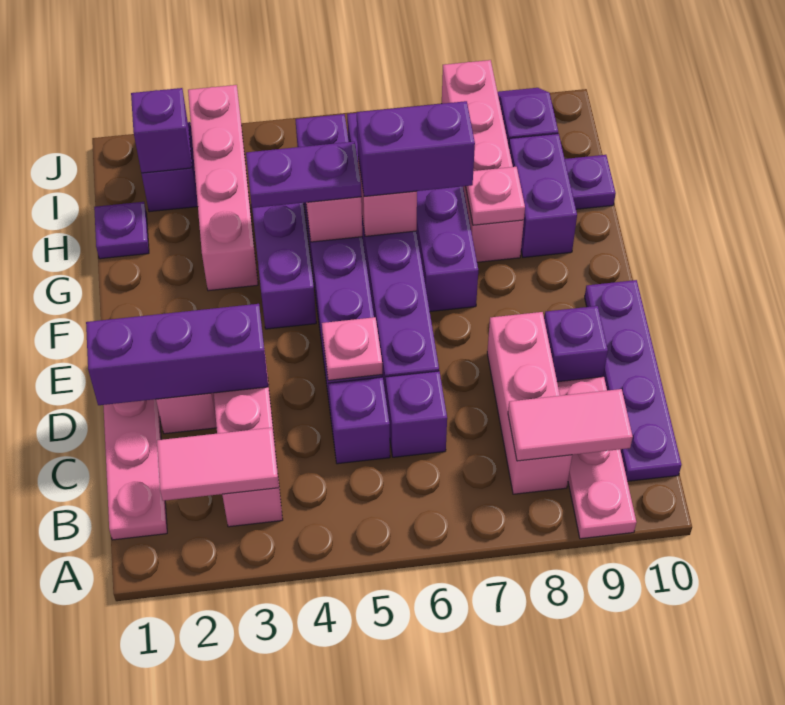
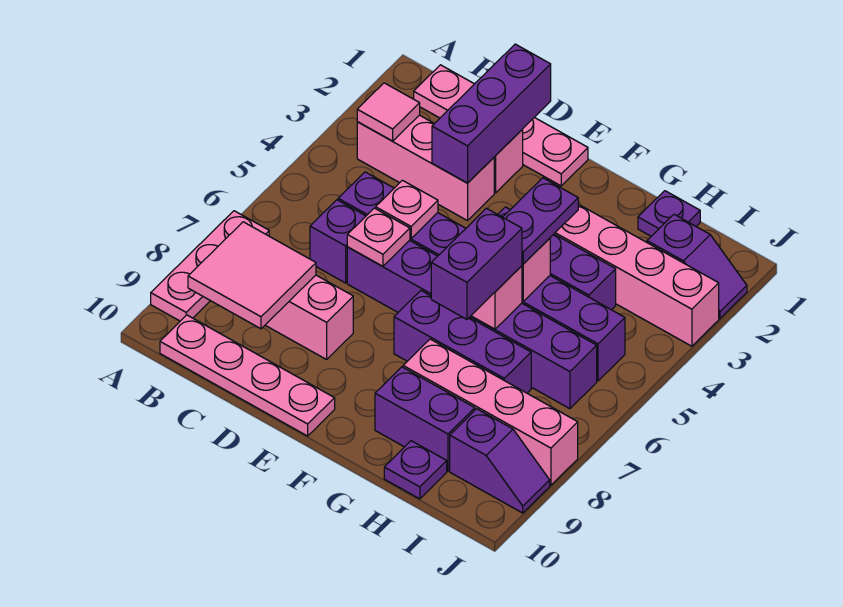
pink plate A9:C9 level 1 -> pink plate A7:A9 level 1
pink tile B2:B3 level 2 -> pink tile B3 level 2
pink tile B8:B9 level 2 -> pink tile B8:C9 level 2
purple plate B10:E10 level 1 -> pink plate B10:E10 level 1
purple brick D9 level 1 -> none
pink plate G8 level 2 -> pink plate D6 level 2
purple brick I2 level 2 -> none

